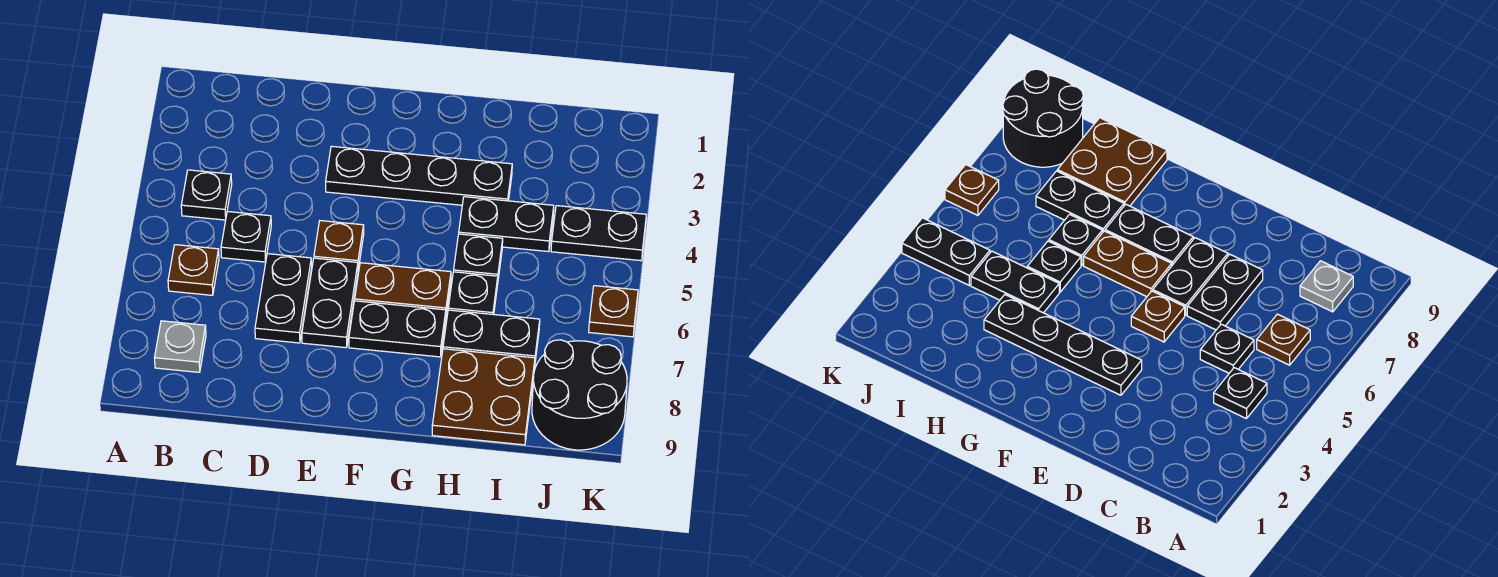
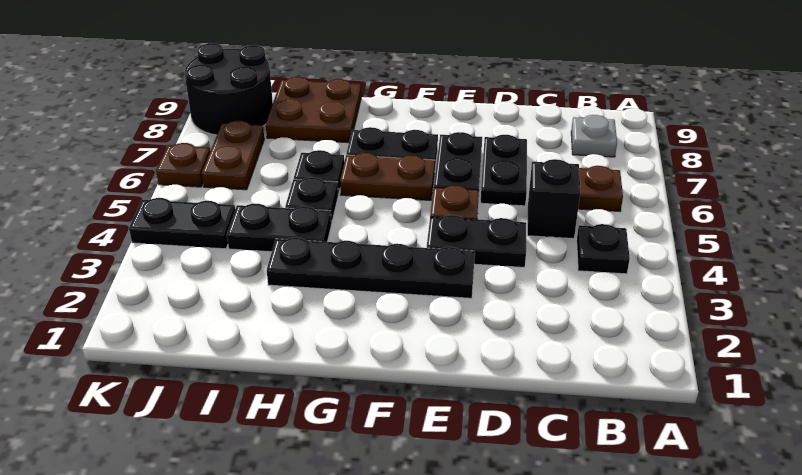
black plate C5 level 1 -> black brick C5 level 1
black plate H7:I7 level 1 -> black plate D4:E4 level 1
none -> brown plate J6:J7 level 1

